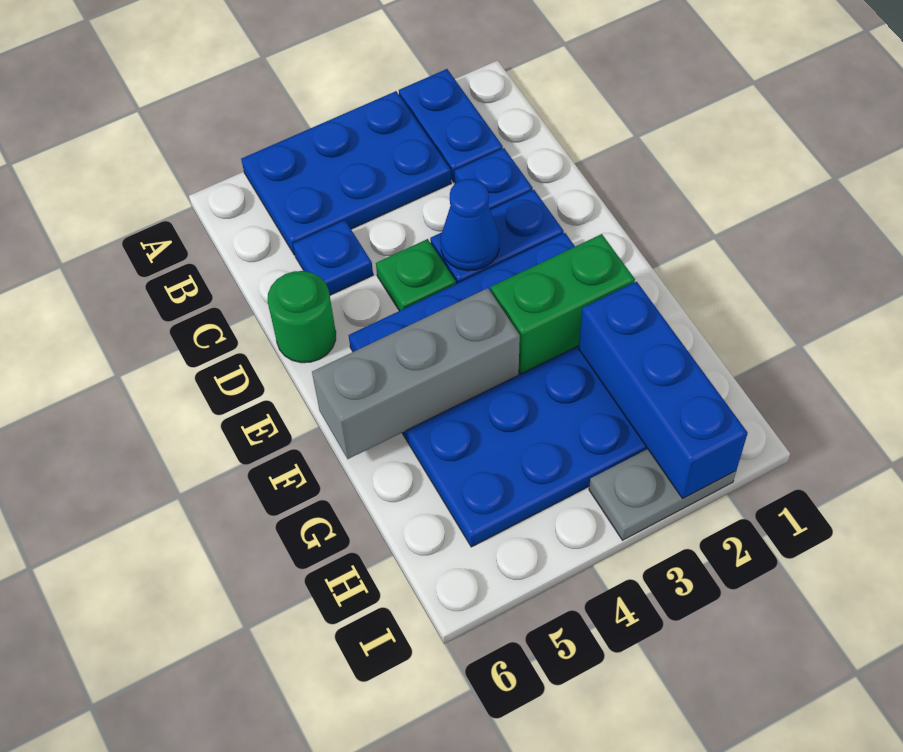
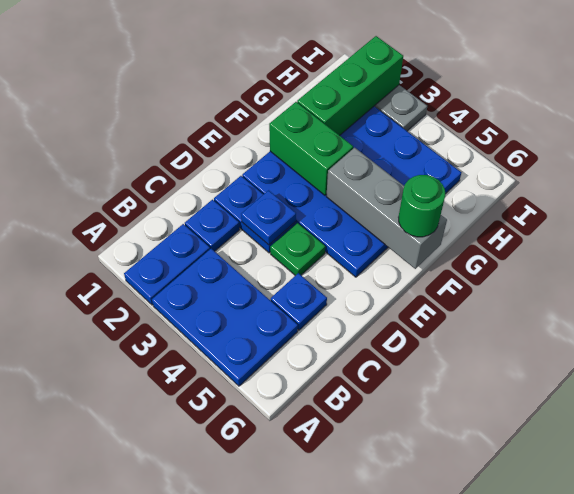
blue cone D3 level 2 -> blue plate D3 level 2
green round brick D6 level 1 -> green round brick F6 level 3
blue brick G2:I2 level 2 -> green brick G2:I2 level 2

